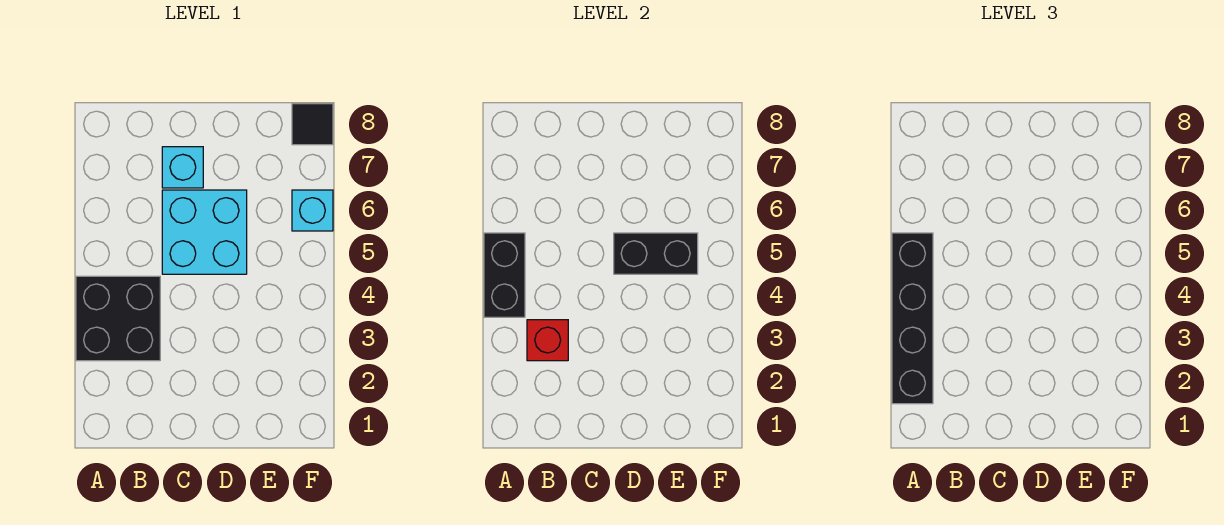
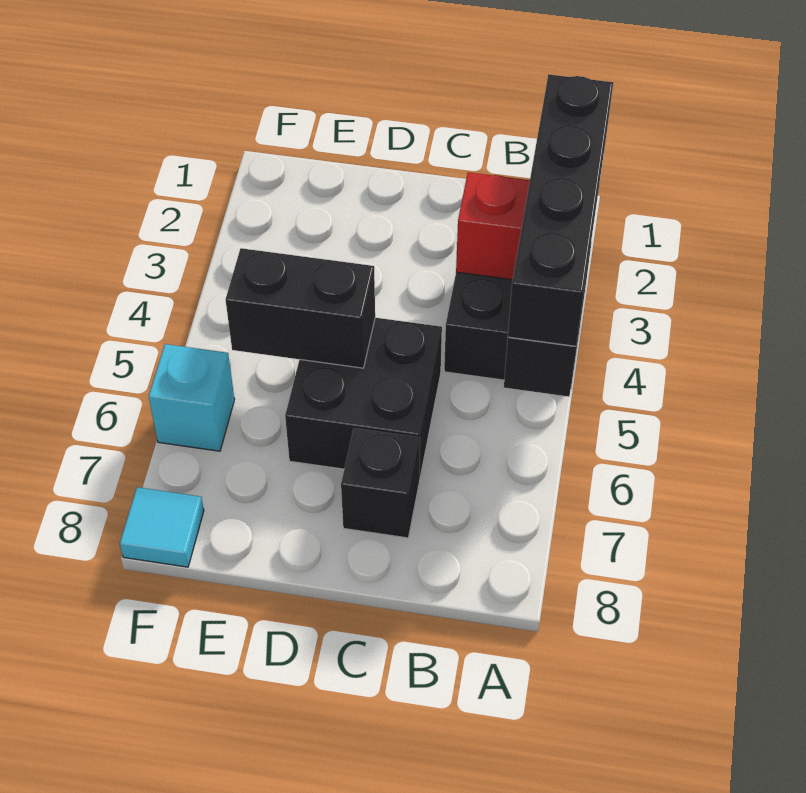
cyan brick C5:D6 level 1 -> black brick C5:D6 level 1
cyan brick C7 level 1 -> black brick C7 level 1
black tile F8 level 1 -> cyan tile F8 level 1

